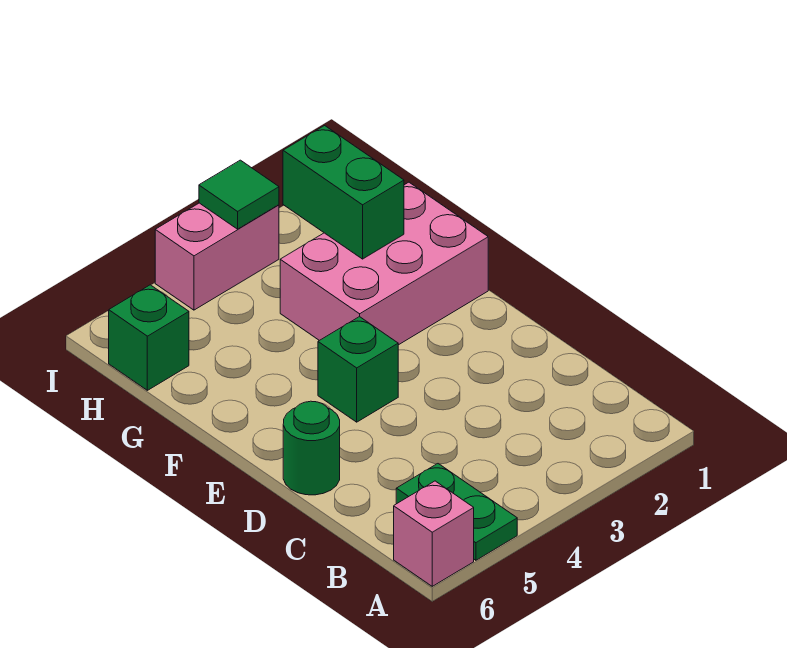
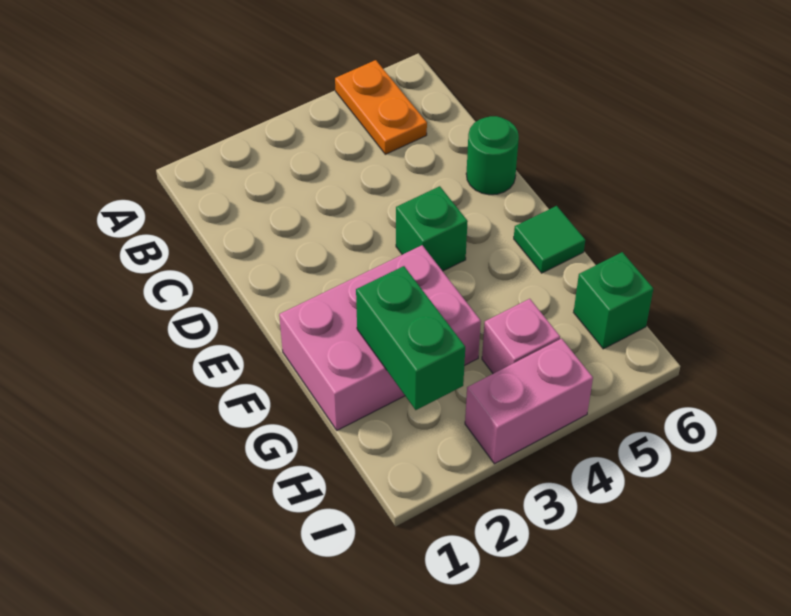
green plate A5:B5 level 1 -> orange plate A5:B5 level 1
pink brick A6 level 1 -> pink brick H4 level 1
green tile I3 level 2 -> green tile F6 level 1

